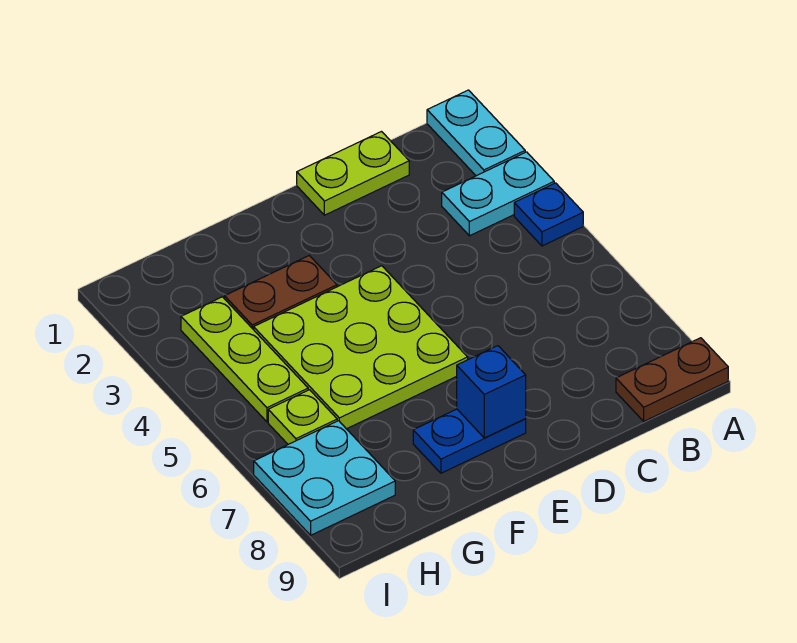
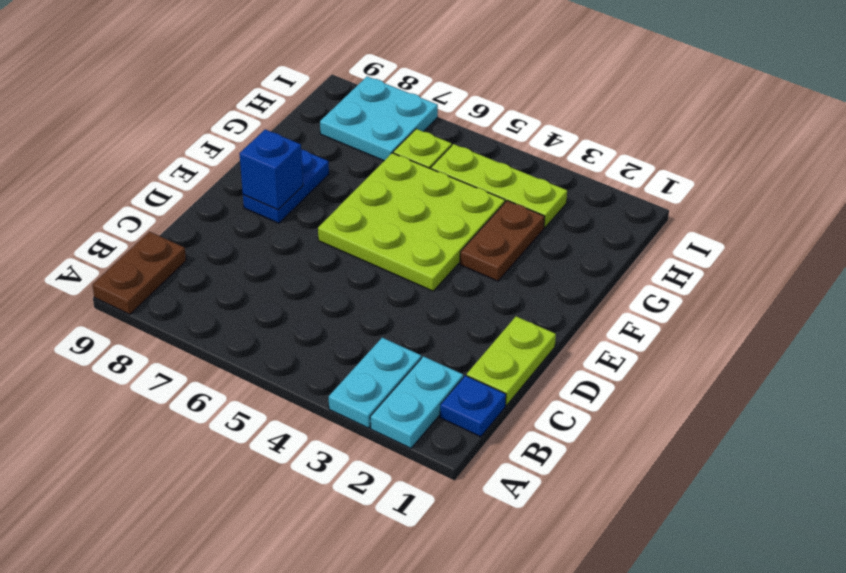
cyan plate A1:A2 level 1 -> cyan plate A2:B2 level 1
blue plate A4 level 1 -> blue plate B1 level 1

